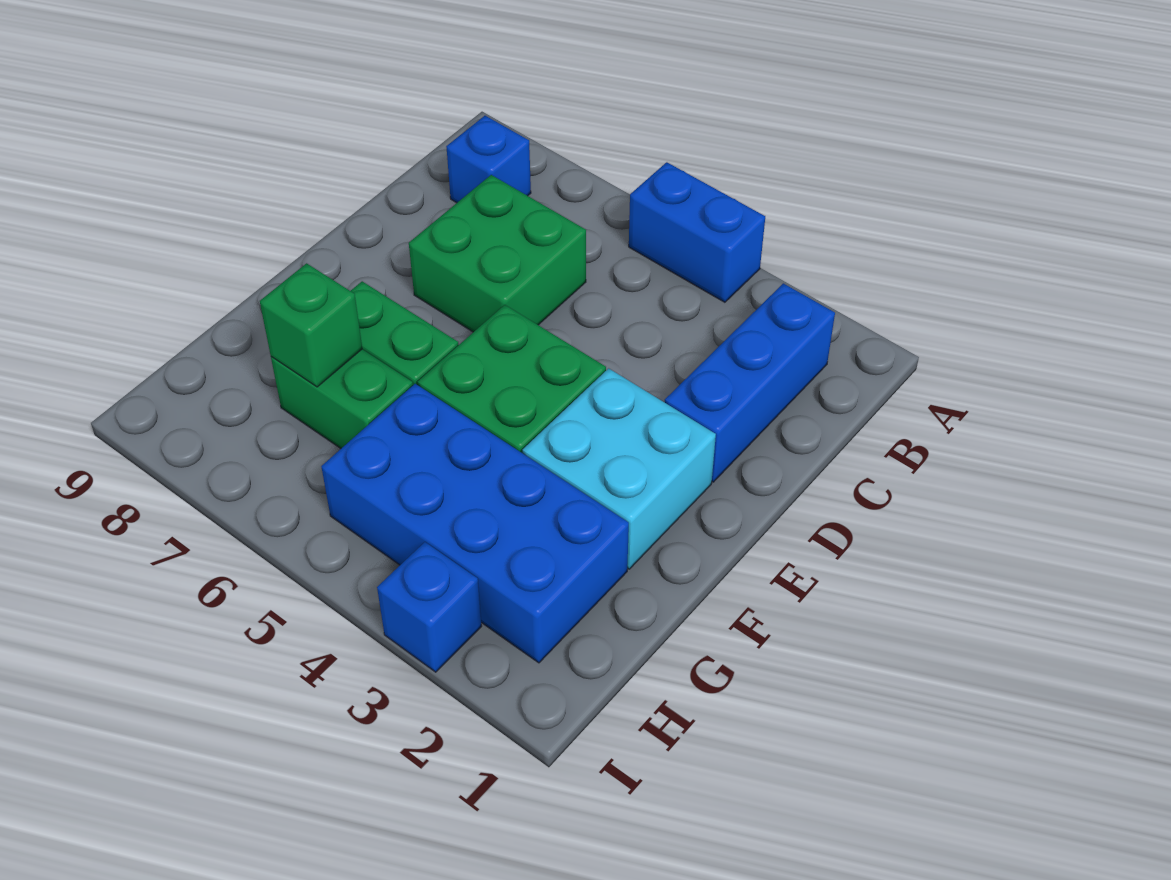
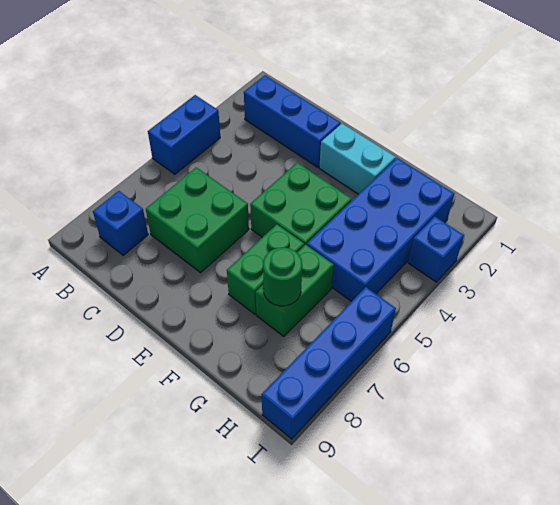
cyan brick E2:F3 level 1 -> cyan brick E2:F2 level 1
green brick G7 level 2 -> green round brick G7 level 2
none -> blue brick I6:I9 level 1

